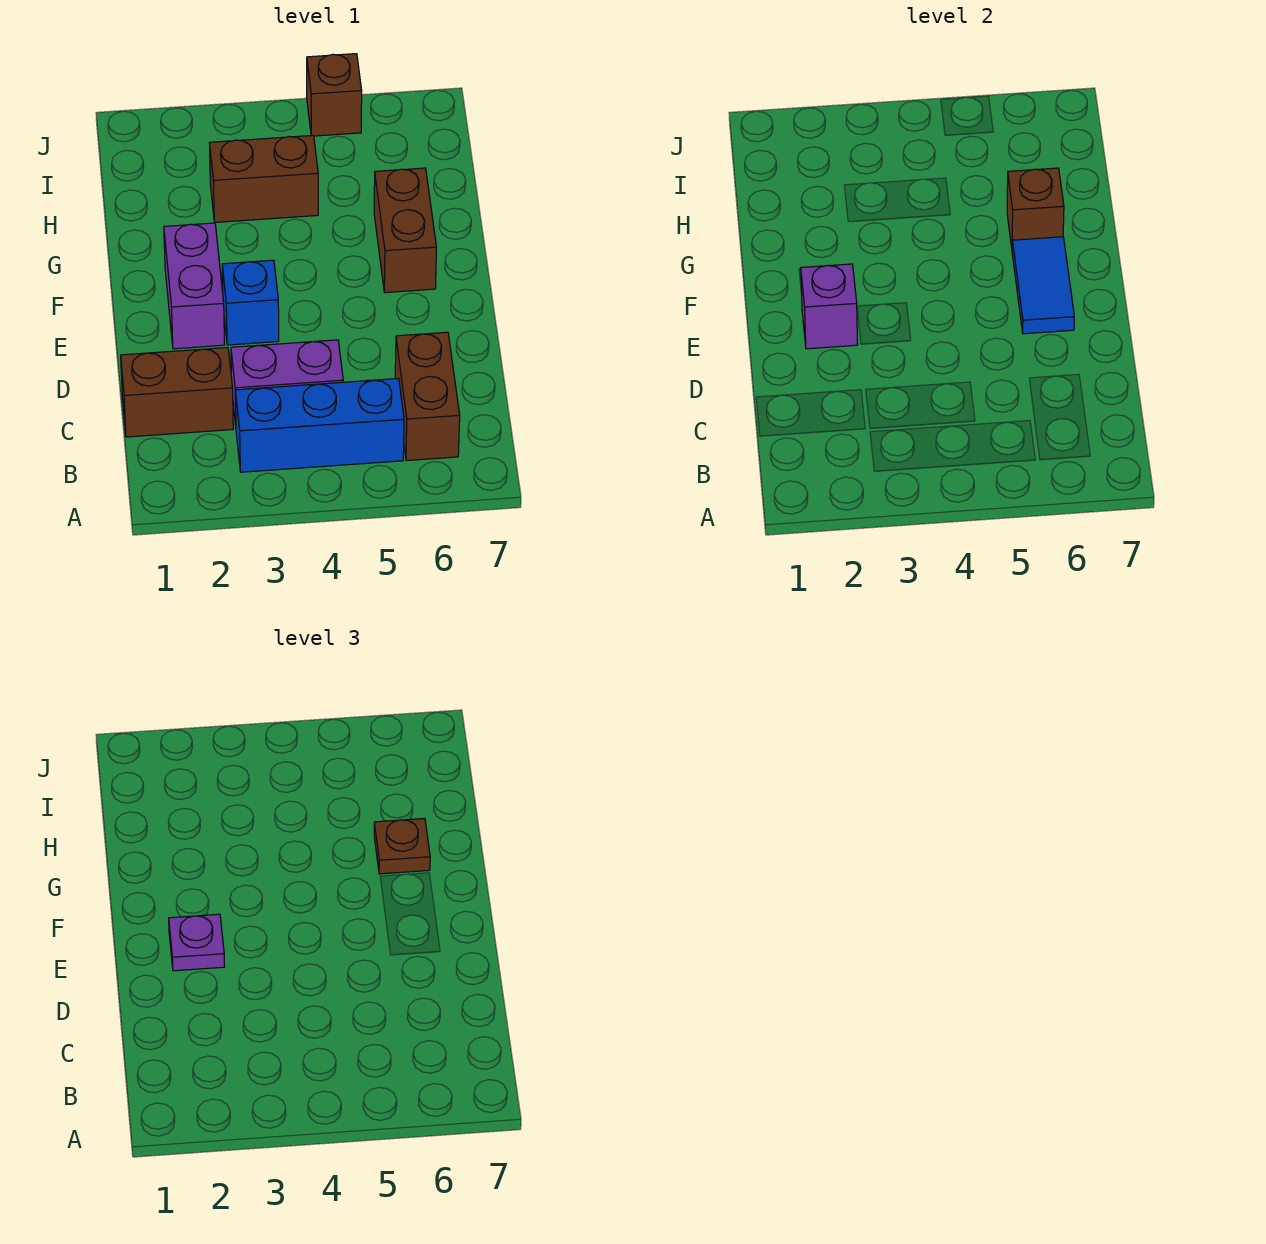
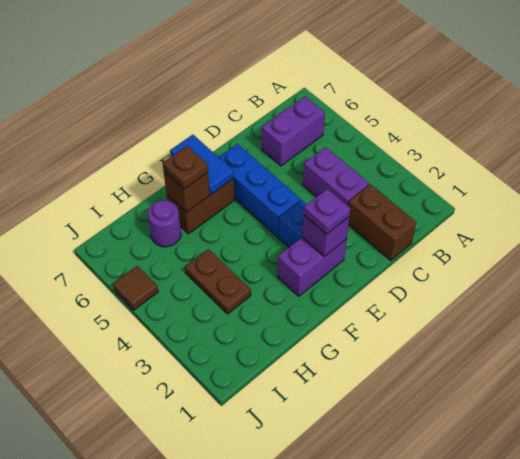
blue brick B3:B5 level 1 -> blue brick E4:E6 level 1
brown brick B6:C6 level 1 -> purple brick B6:C6 level 1
blue tile E6:F6 level 2 -> blue tile F6:F7 level 2
brown brick H3:H4 level 1 -> brown plate H3:H4 level 1
none -> purple round brick H6 level 1
brown brick J5 level 1 -> brown tile J5 level 1

